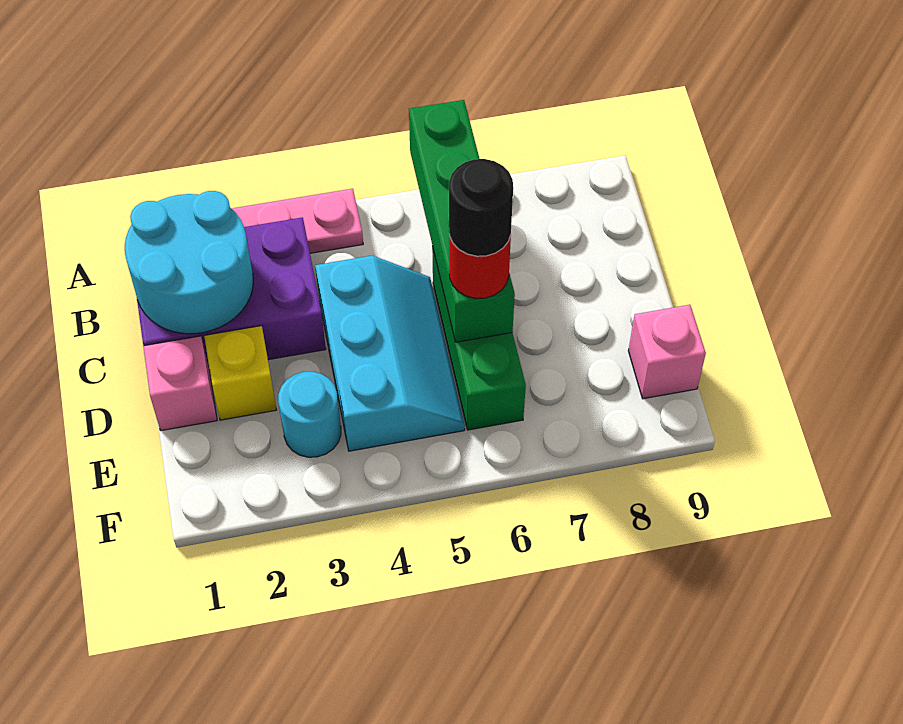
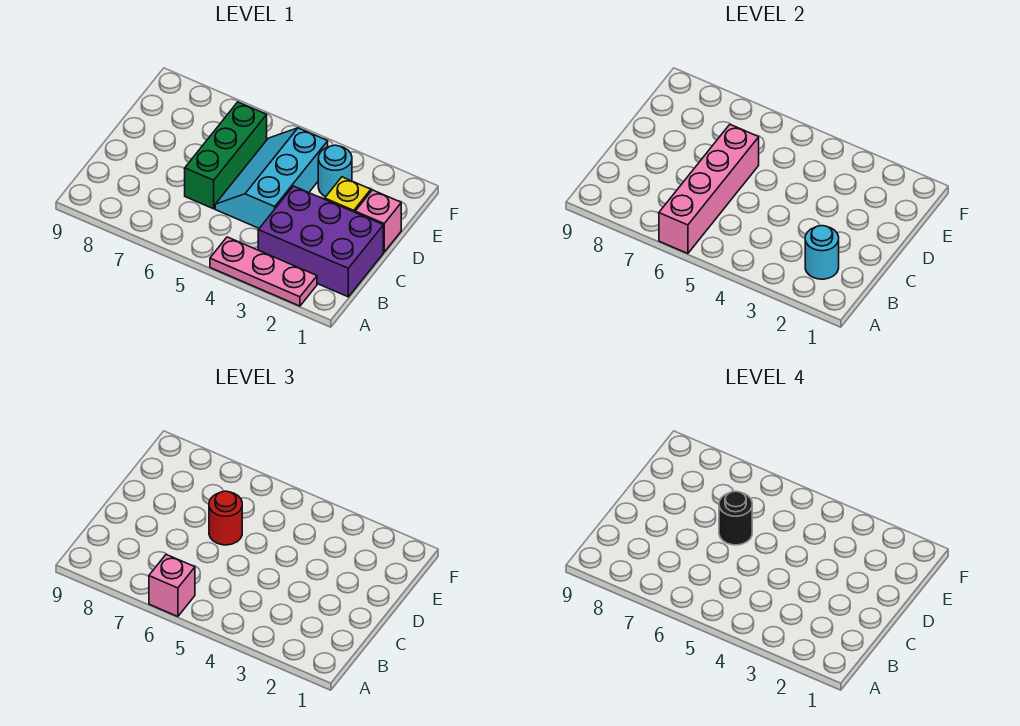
green brick A6:D6 level 2 -> pink brick A6:D6 level 2
cyan round brick B1:C2 level 2 -> cyan round brick B2 level 2
pink brick E9 level 1 -> pink brick A6 level 3

